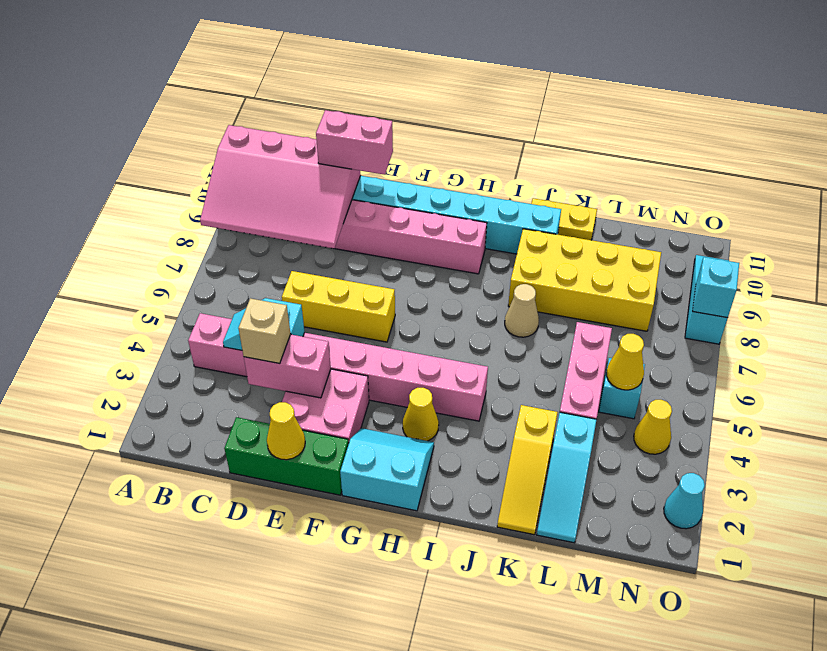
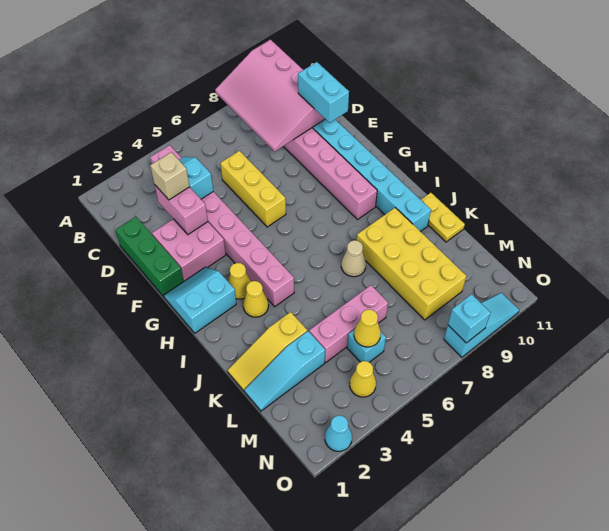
pink brick D10:E10 level 3 -> cyan brick D10:E10 level 3
yellow cone E1 level 2 -> yellow cone I3 level 1
cyan slope G1:H2 level 1 top 1 -> cyan slope G1:H2 level 1 top H

